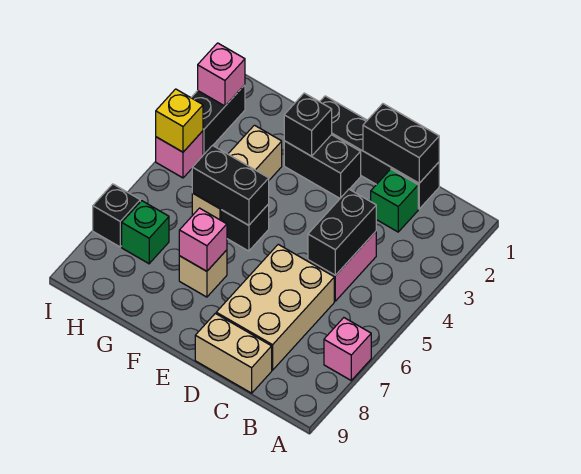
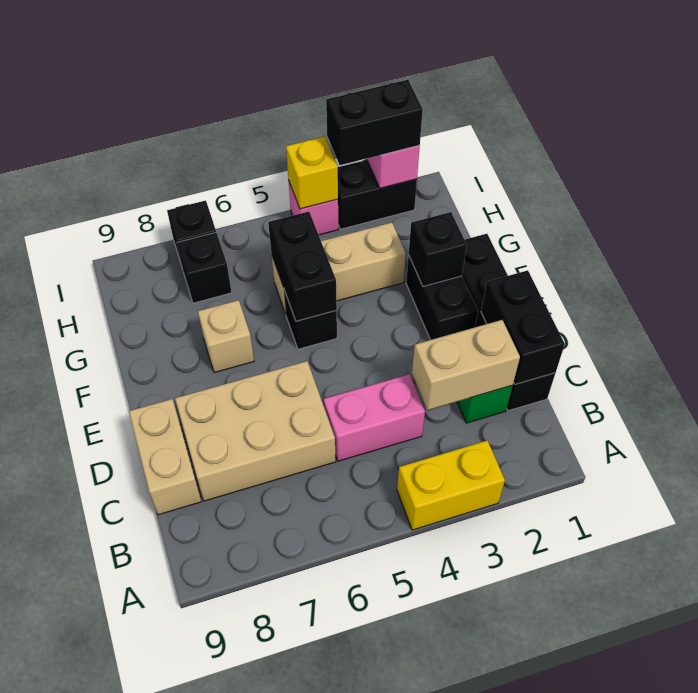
none -> yellow brick A3:A4 level 1
pink brick A7 level 1 -> none
none -> tan brick C2:C3 level 2
black brick C4:C5 level 2 -> black brick I2:I3 level 3
pink brick F7 level 2 -> none
green brick H7 level 1 -> black brick H7 level 1

